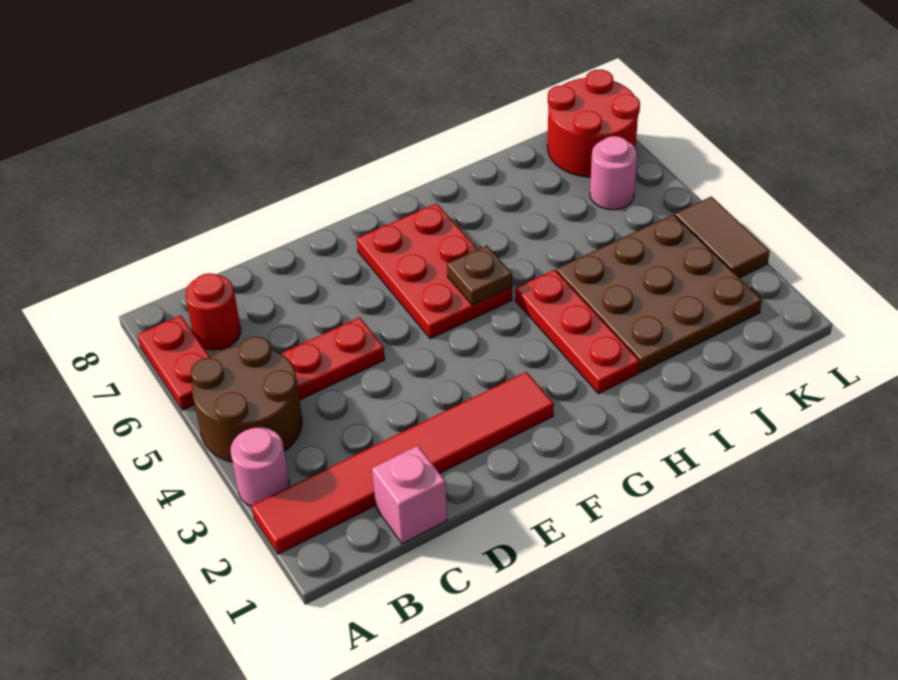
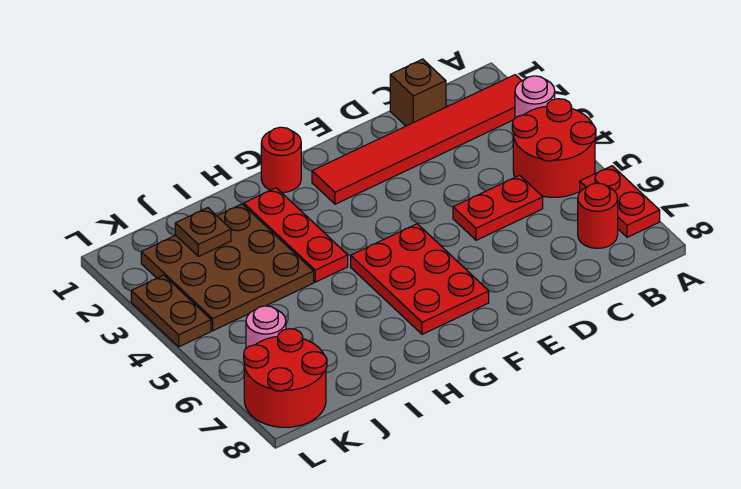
brown round brick A4:B5 level 1 -> red round brick A4:B5 level 1
pink brick C1 level 1 -> brown brick C1 level 1
none -> red round brick G1 level 1
brown plate G5 level 2 -> brown plate J2 level 2
brown tile L3:L4 level 1 -> brown plate L3:L4 level 1

